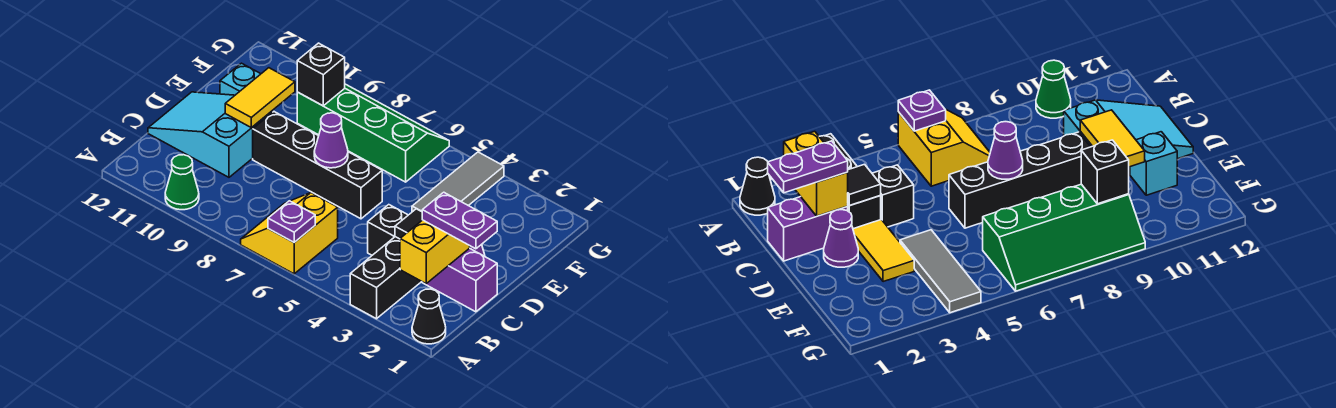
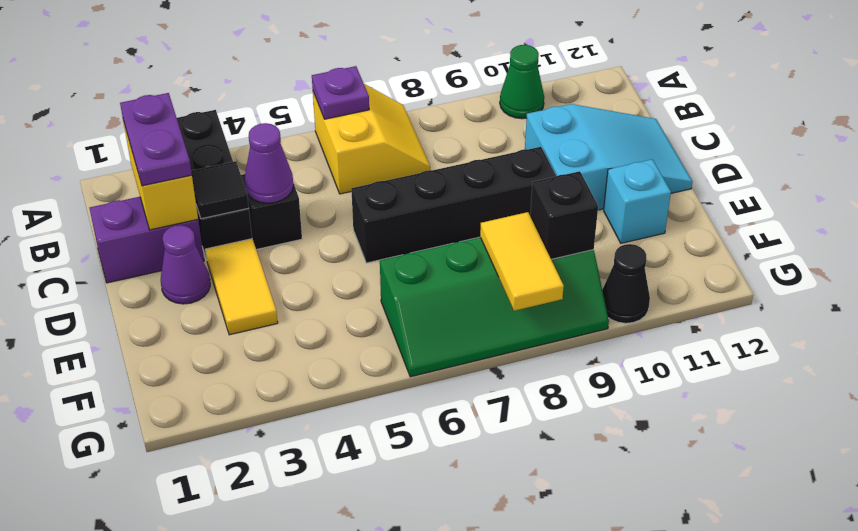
black cone A1 level 1 -> black cone G10 level 1
purple plate C1:C2 level 3 -> purple plate B2:C2 level 3
purple cone D7 level 2 -> purple cone C4 level 2
yellow tile D10:E10 level 2 -> yellow tile F8:G8 level 2
grey tile E4:G4 level 1 -> none

